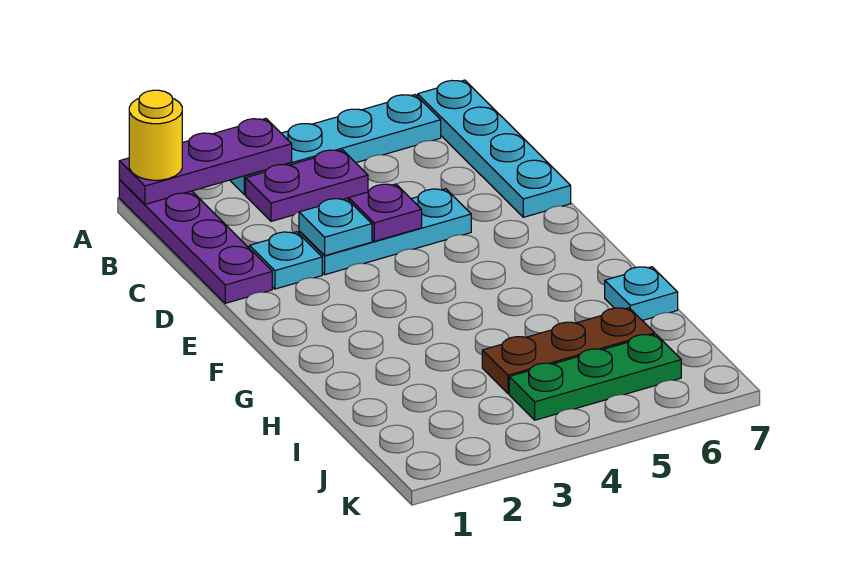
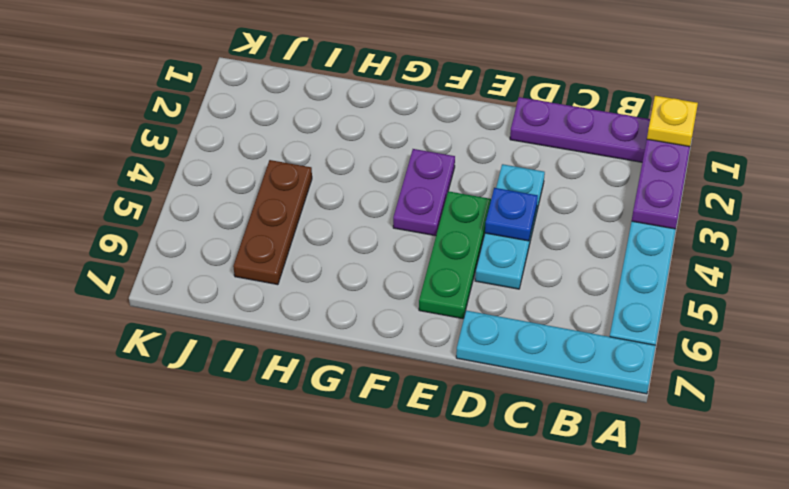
yellow round brick A1 level 3 -> yellow plate A1 level 3
purple plate B3:B4 level 1 -> purple plate F3:F4 level 1
cyan plate D2 level 1 -> none
cyan plate D3 level 2 -> none
purple plate D4 level 2 -> blue plate D4 level 2
cyan plate H7 level 1 -> none
green plate J4:J6 level 1 -> green plate E4:E6 level 1

